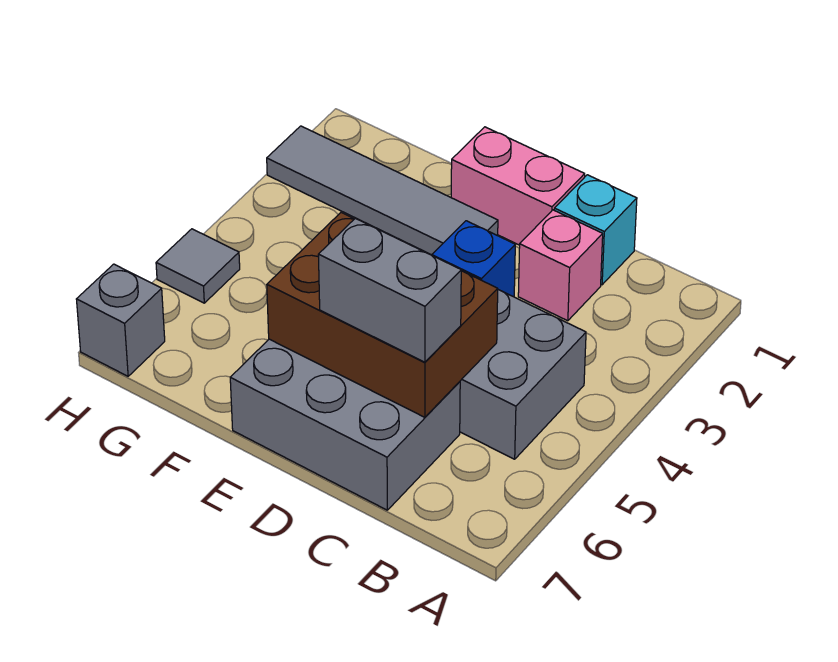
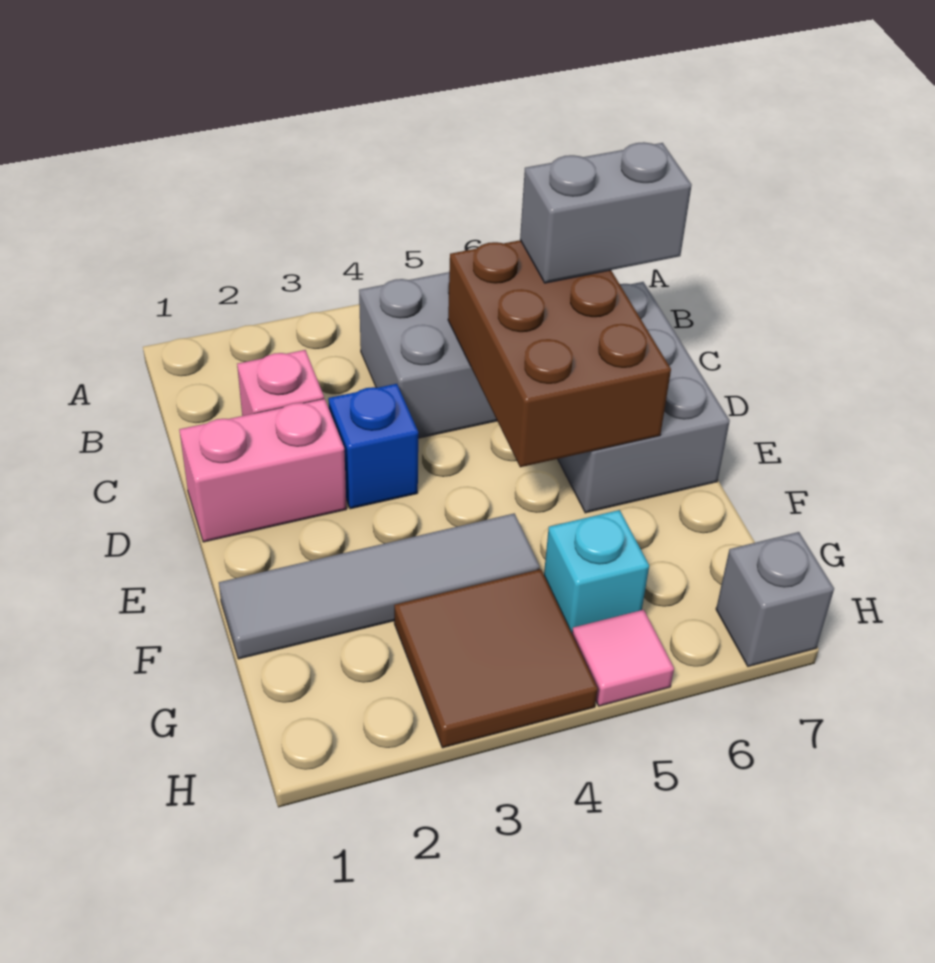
cyan brick C1 level 1 -> cyan brick G5 level 1
grey brick C6:D6 level 3 -> grey brick C6:C7 level 3
pink brick D1:E1 level 1 -> pink brick D1:D2 level 1
grey tile E2:H2 level 1 -> grey tile F1:F4 level 1
none -> brown tile G3:H4 level 1
grey tile H5 level 1 -> pink tile H5 level 1

